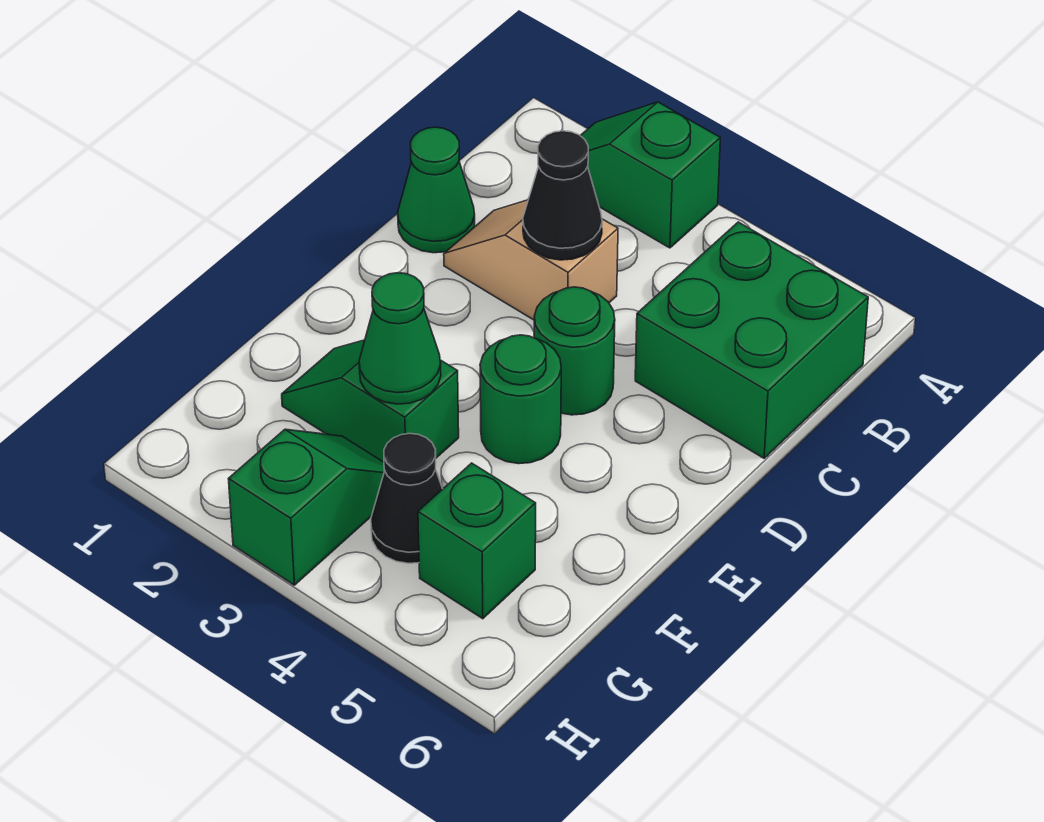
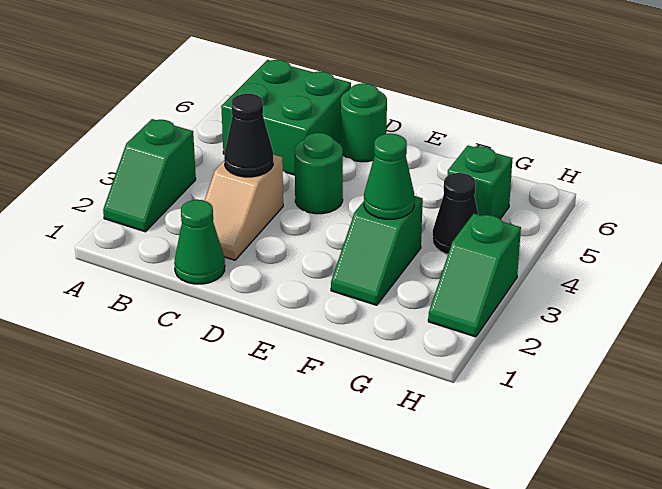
green round brick E4 level 1 -> green round brick D6 level 1
green slope G3:H3 level 1 top H -> green slope H2:H3 level 1 top 3

